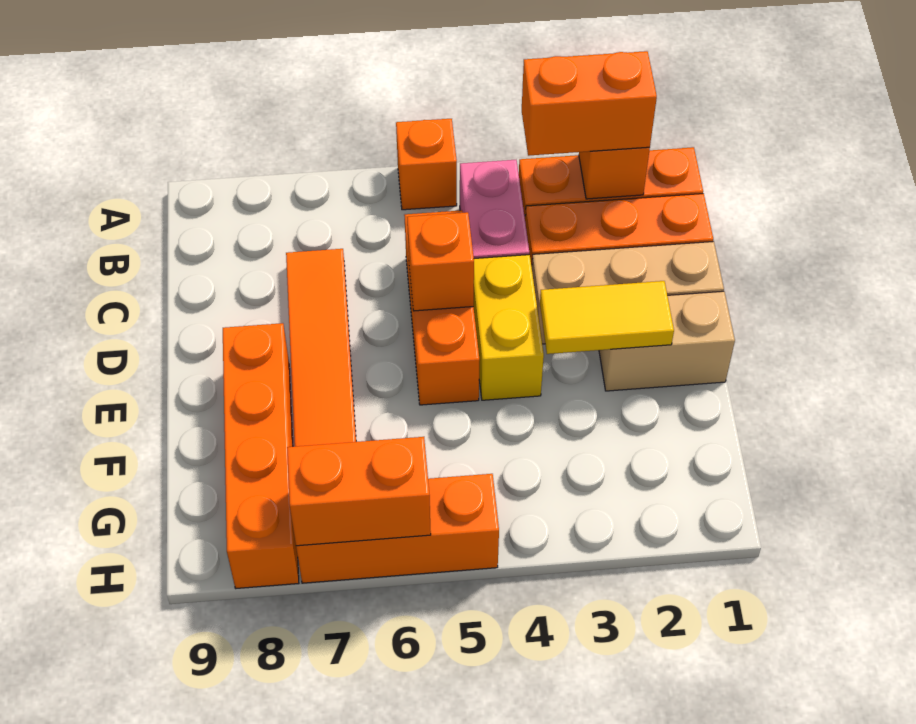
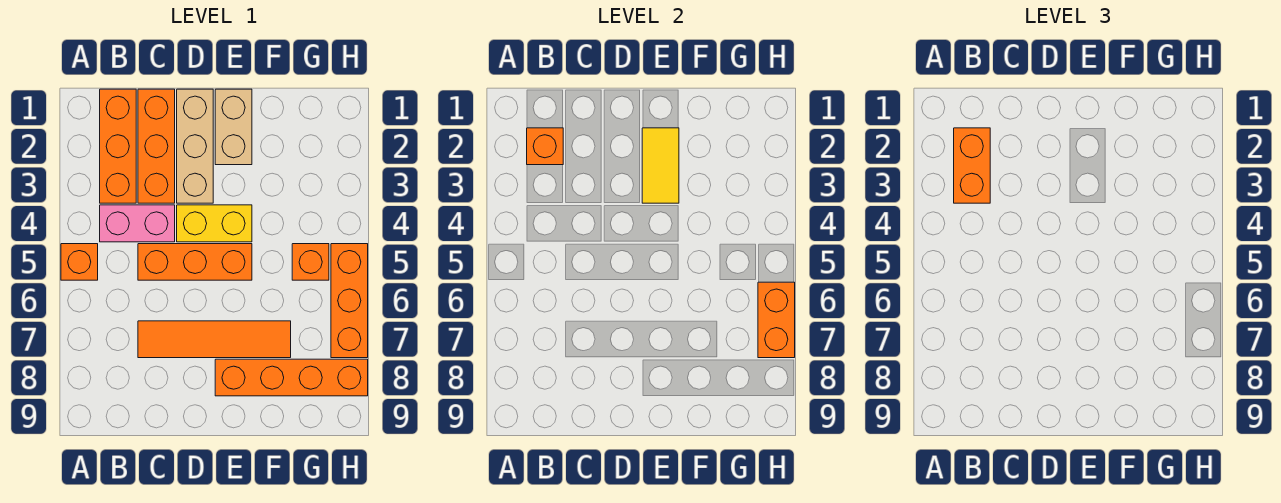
orange brick D5 level 2 -> orange brick G5 level 1

